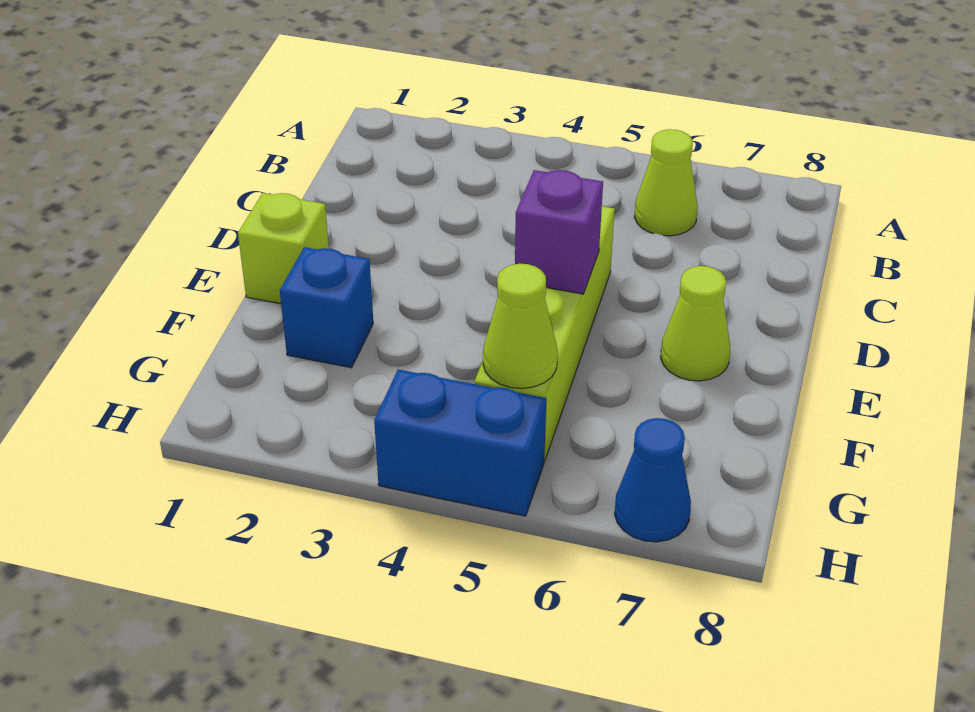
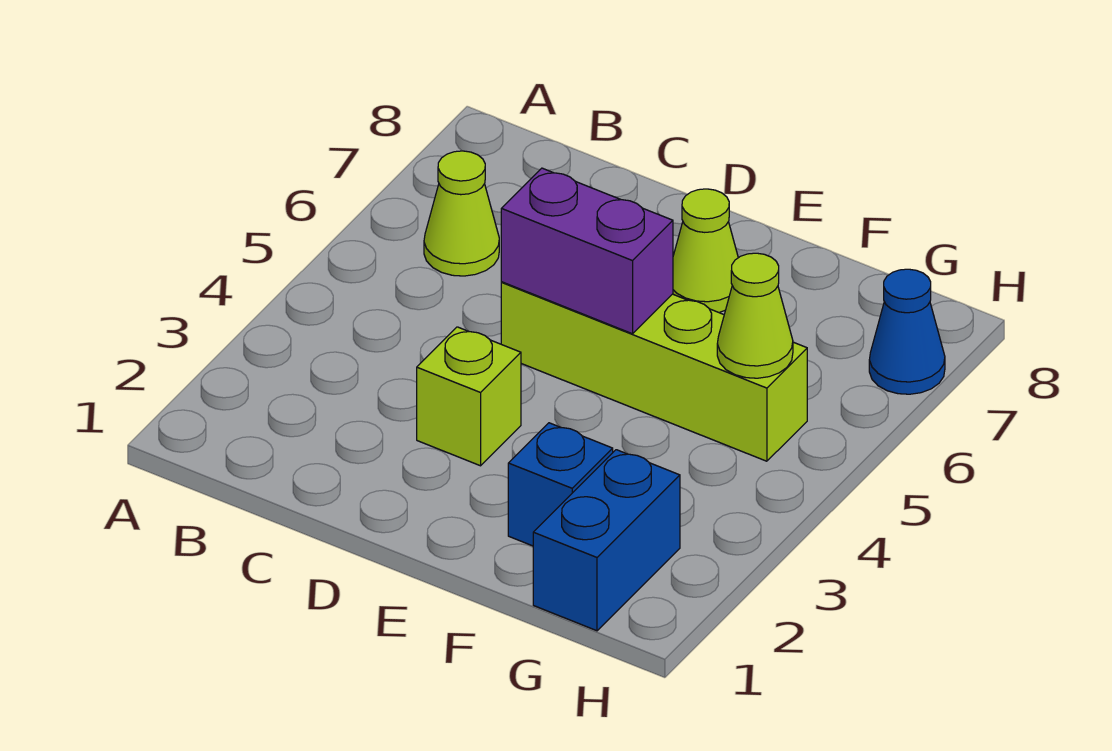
lime brick E1 level 1 -> lime brick D3 level 1
purple brick E5 level 2 -> purple brick D5:E5 level 2
blue brick H4:H5 level 1 -> blue brick G1:G2 level 1

